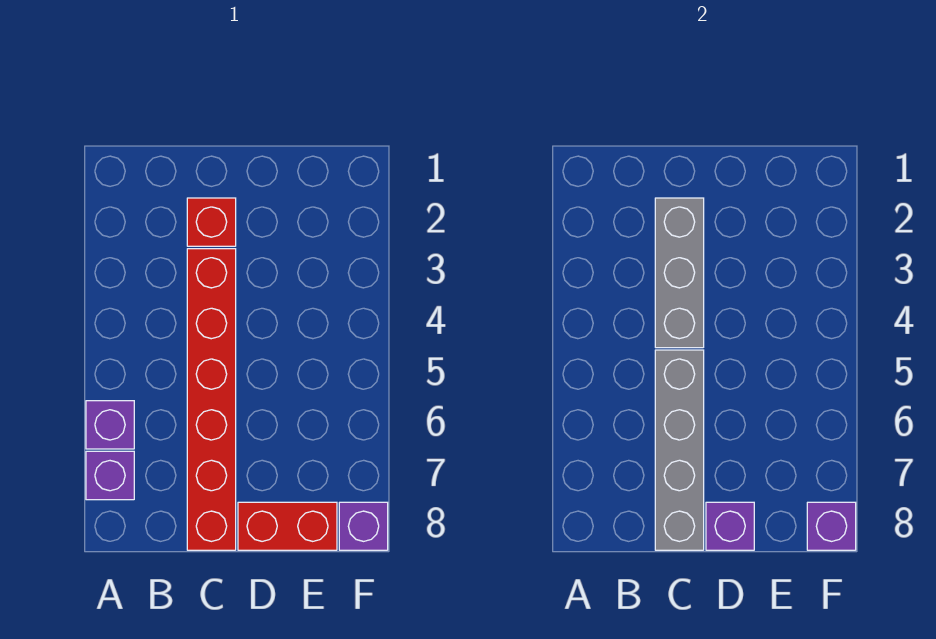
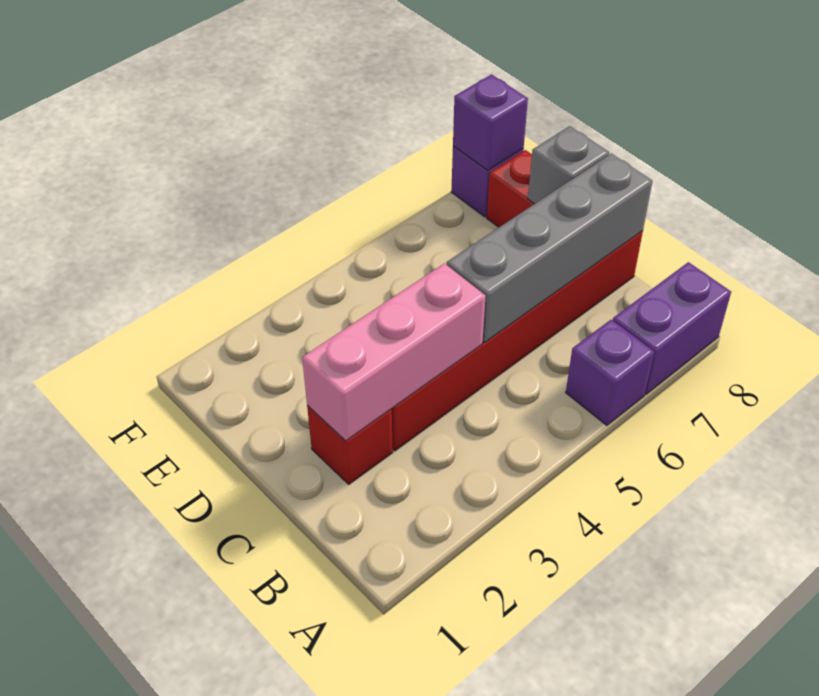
purple brick A7 level 1 -> purple brick A7:A8 level 1
grey brick C2:C4 level 2 -> pink brick C2:C4 level 2
purple brick D8 level 2 -> grey brick D8 level 2

